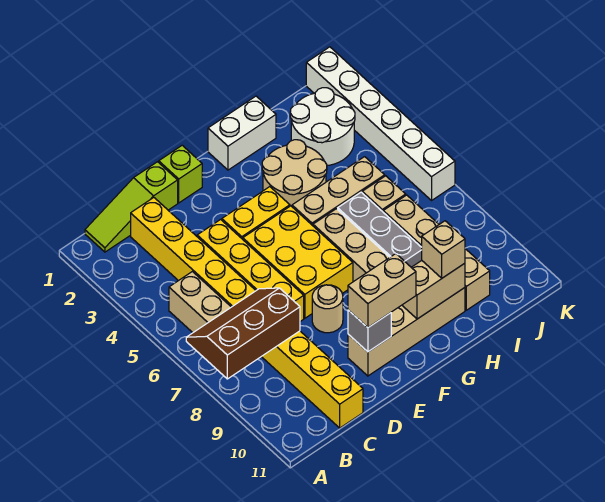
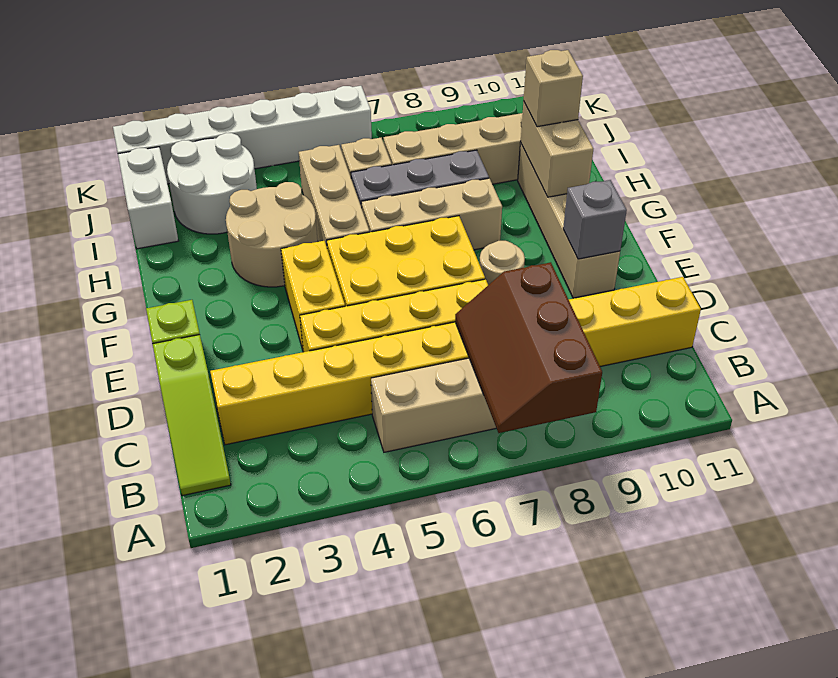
tan brick E10:F10 level 3 -> none
white brick G1:H1 level 1 -> white brick I1:J1 level 1

